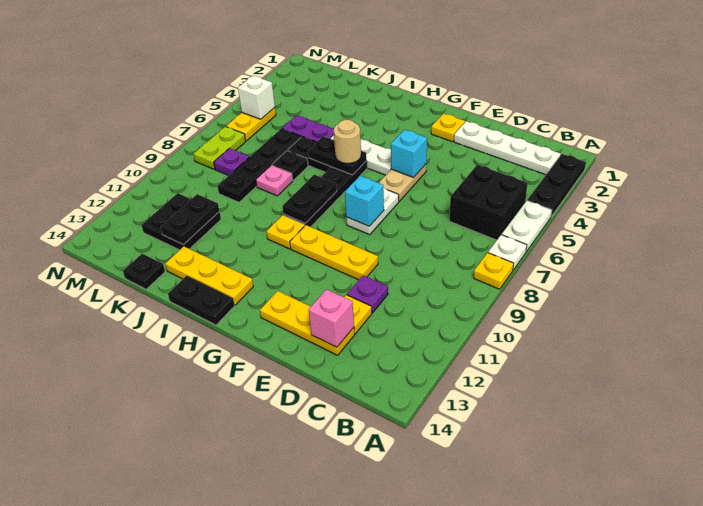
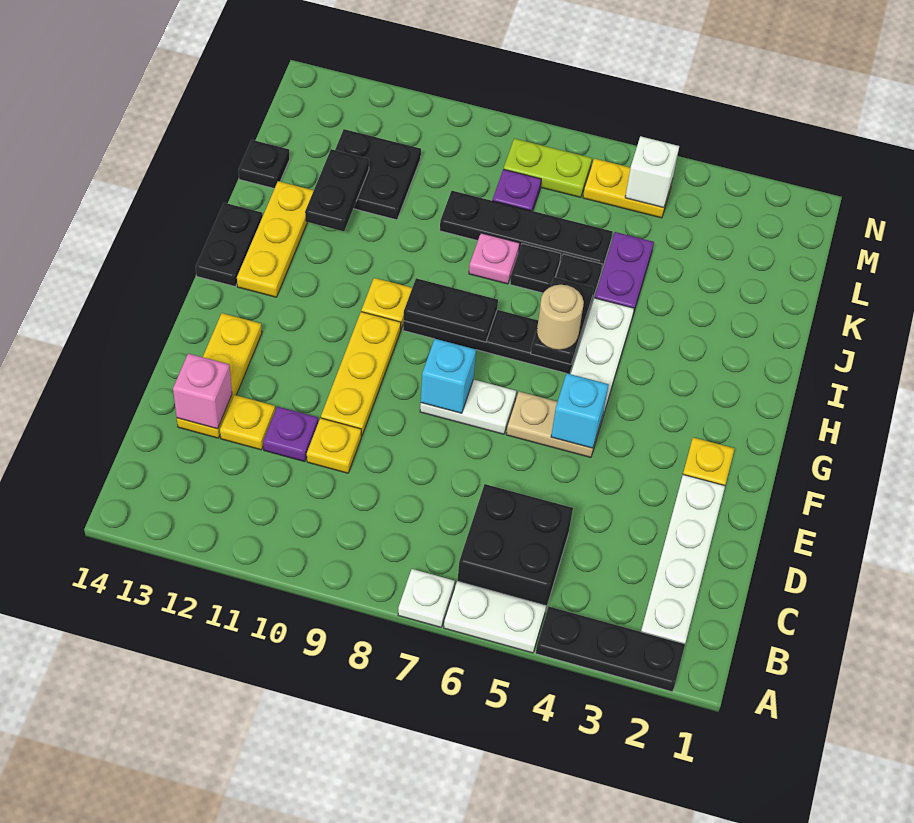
yellow plate A8 level 1 -> yellow plate D10 level 1
black plate K11:K12 level 2 -> black plate J12:K12 level 2

